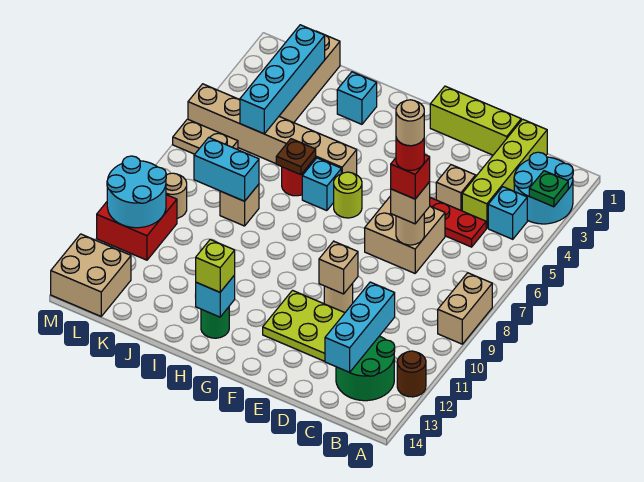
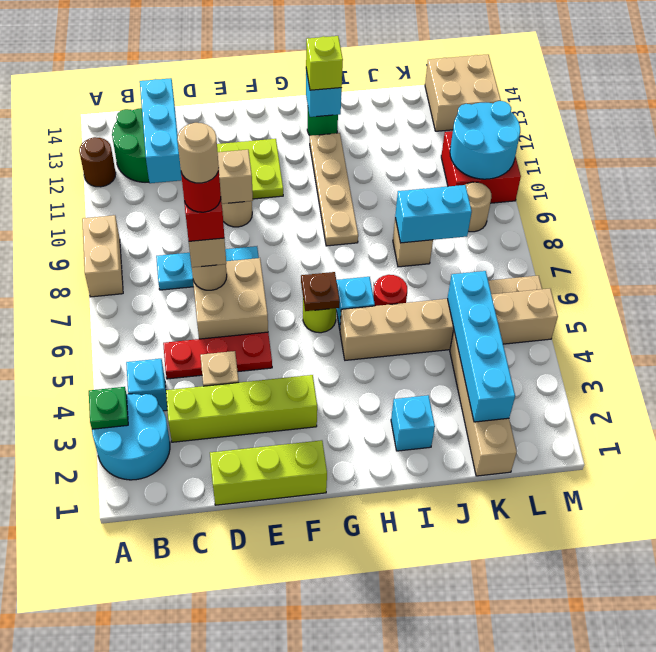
lime brick C1:C4 level 1 -> lime brick C3:F3 level 1
none -> cyan plate C8:E8 level 1
none -> tan plate H9:H12 level 1
brown plate I6 level 2 -> brown plate G6 level 2

